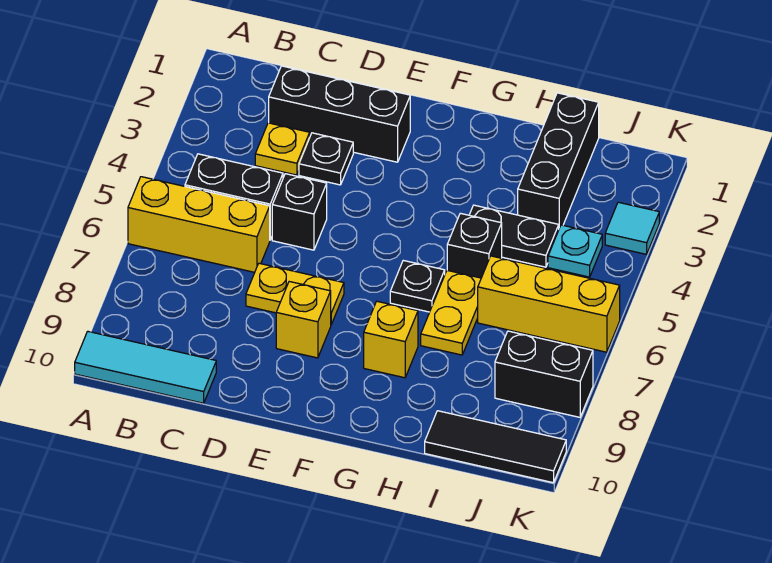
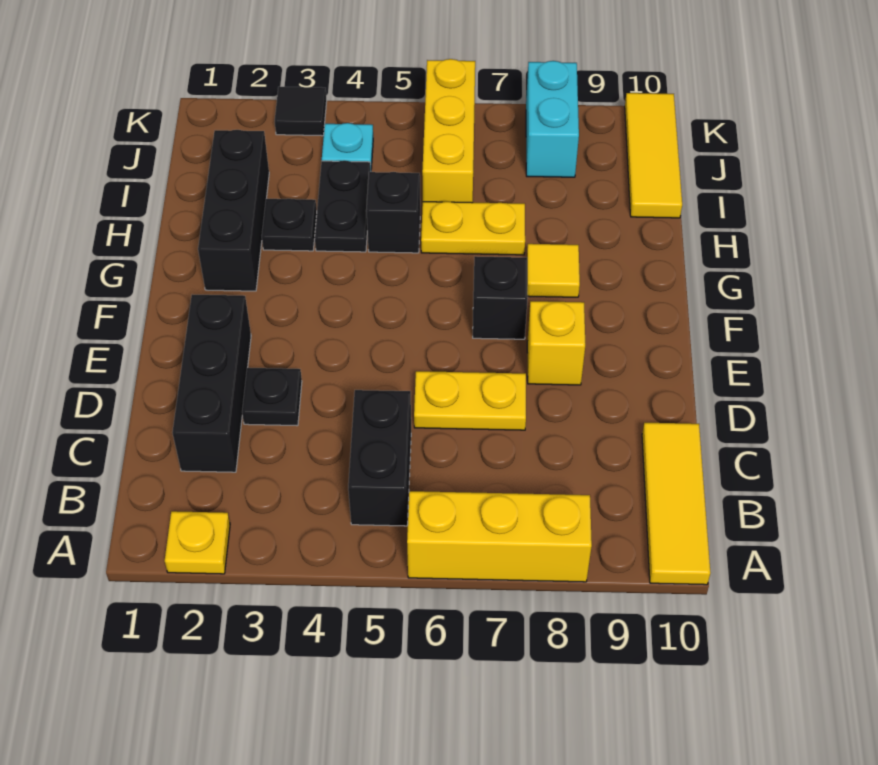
yellow brick A6:C6 level 1 -> yellow brick A6:A8 level 1
cyan tile A10:C10 level 1 -> yellow tile A10:C10 level 1
yellow plate C3 level 1 -> yellow plate A2 level 1
black brick D5 level 1 -> black brick F7 level 1
yellow plate D7:E7 level 1 -> yellow plate D6:D7 level 1
black plate G6 level 1 -> black plate H3 level 1
yellow brick G8 level 1 -> yellow tile G8 level 1
black brick I1:I3 level 1 -> black brick G2:I2 level 1
black tile I10:K10 level 1 -> yellow tile I10:K10 level 1
black brick J8:K8 level 1 -> cyan brick J8:K8 level 1
cyan tile K3 level 1 -> black tile K3 level 1

